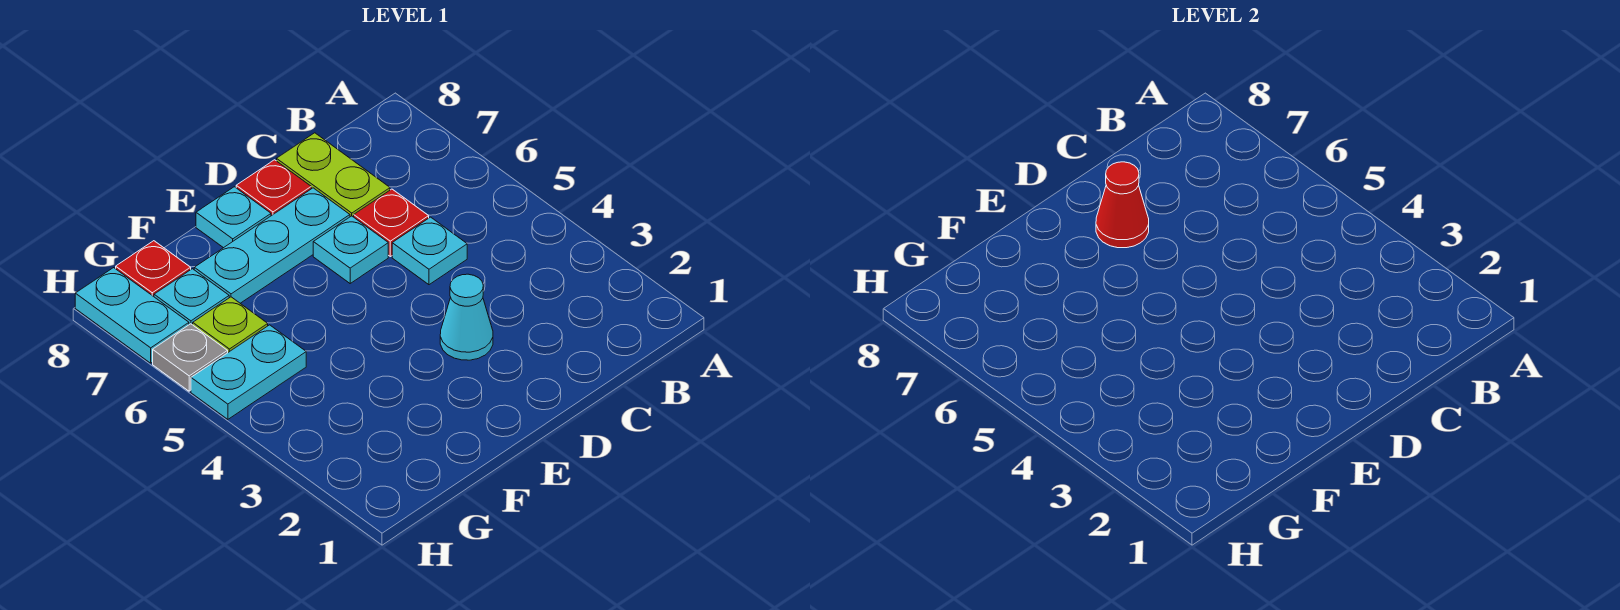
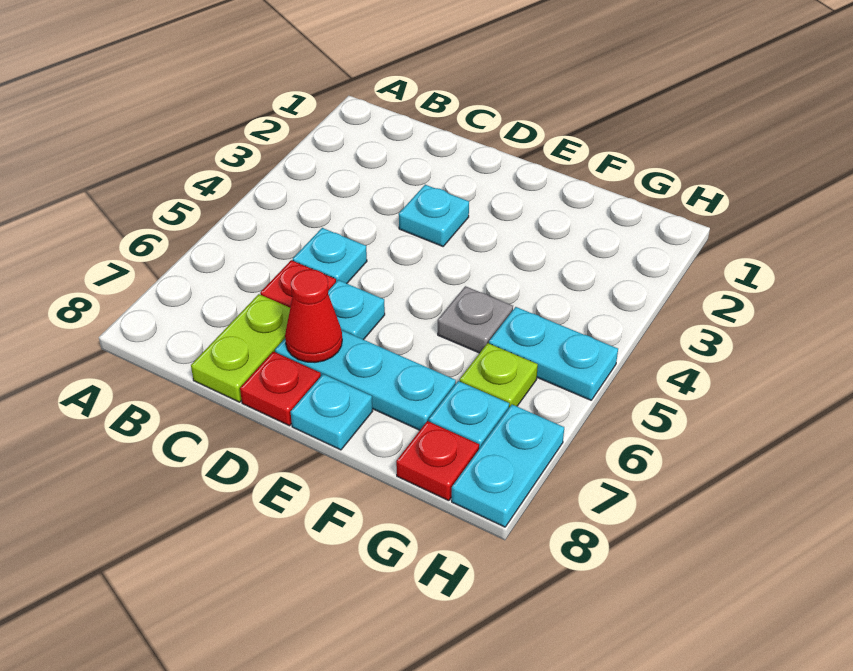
cyan cone D3 level 1 -> cyan plate D3 level 1
grey plate H6 level 1 -> grey plate F5 level 1

